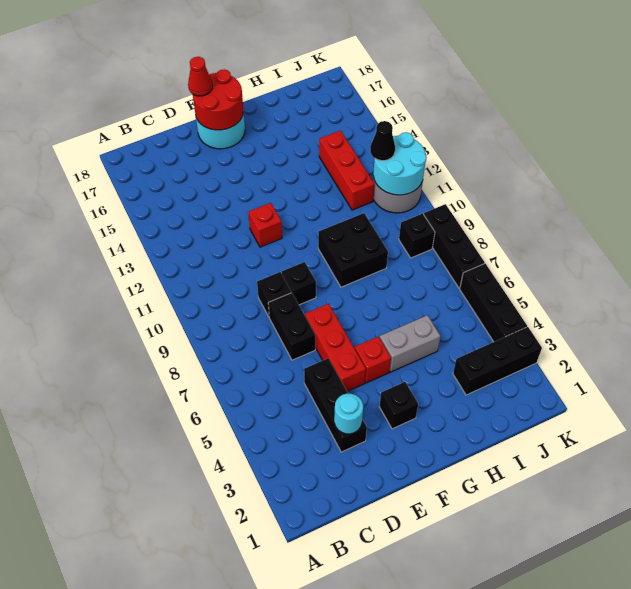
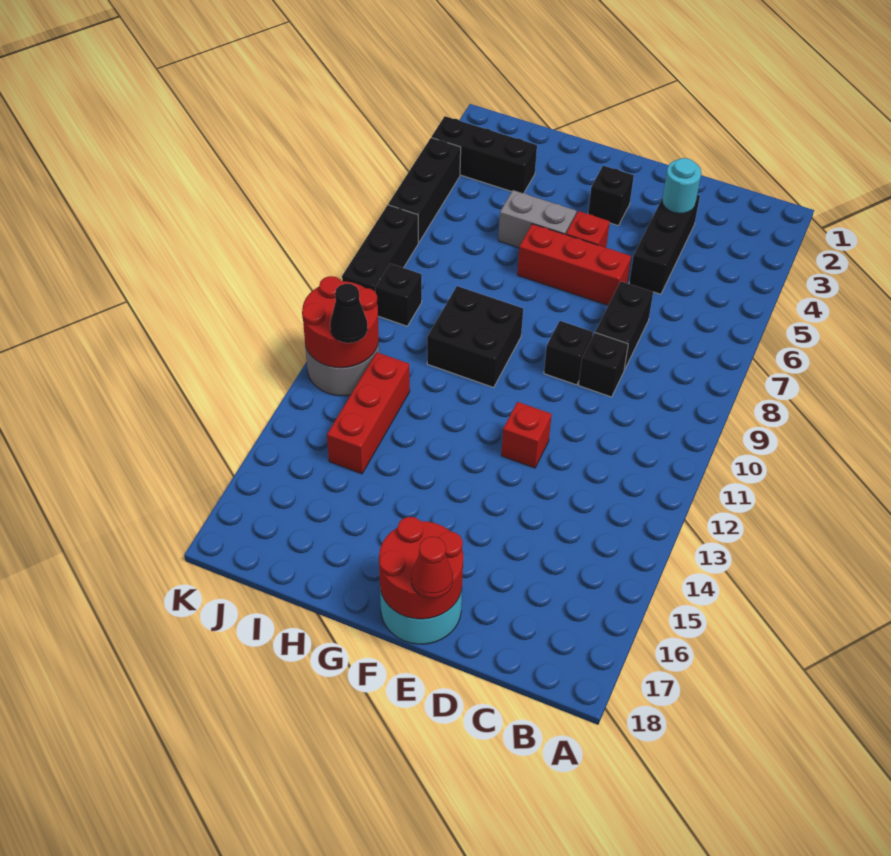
red brick E5:E7 level 1 -> red brick E6:G6 level 1
cyan round brick J11:K12 level 2 -> red round brick J11:K12 level 2

